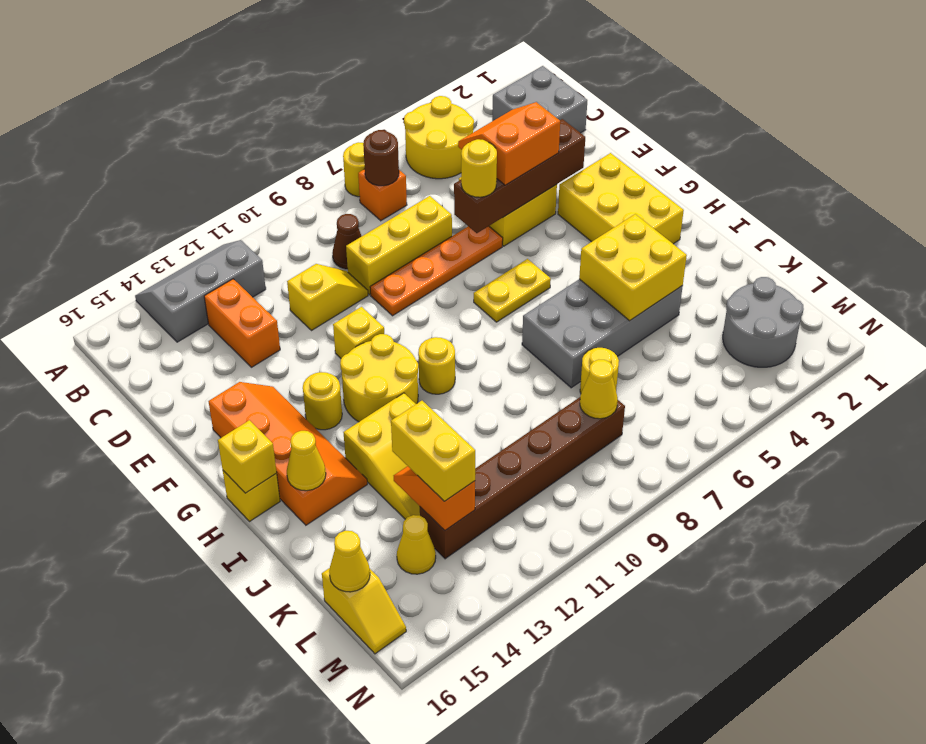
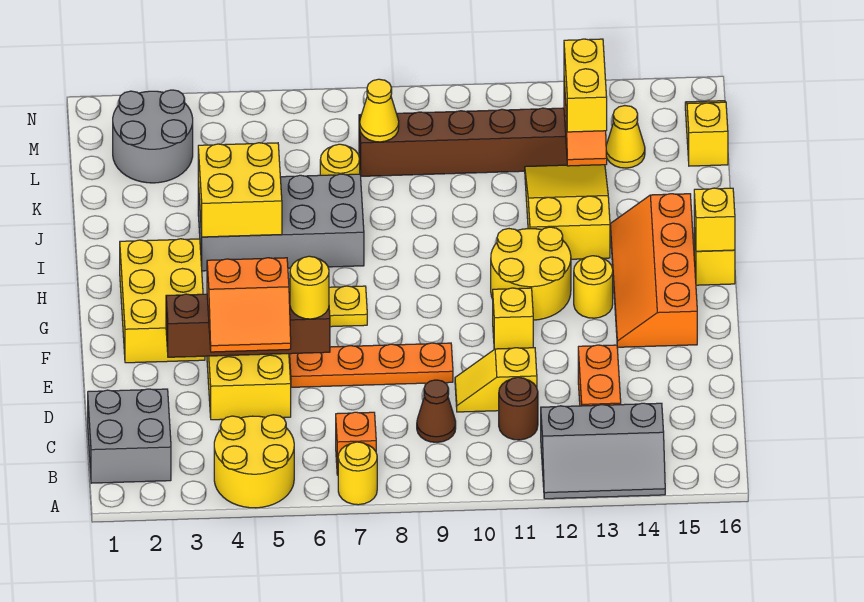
brown round brick B7 level 2 -> brown round brick C11 level 1
yellow brick D7:D9 level 1 -> none
yellow round brick H10 level 1 -> none
yellow cone I15 level 2 -> none
yellow cone L16 level 2 -> none

